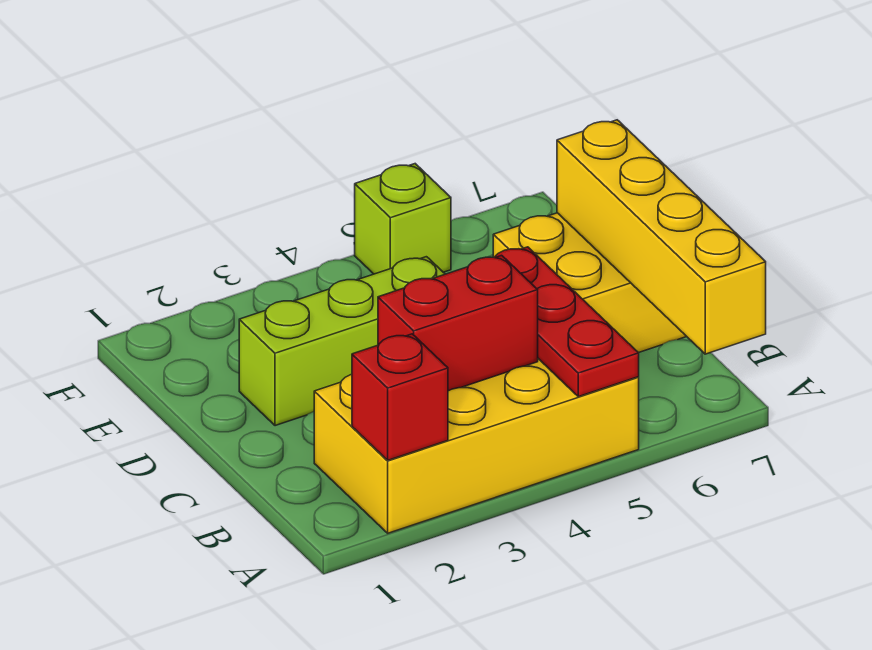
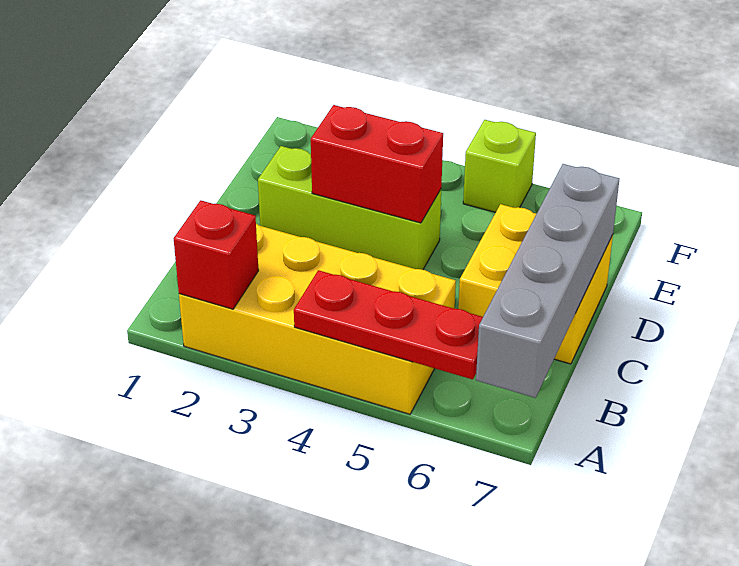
red plate A5:C5 level 2 -> red plate A4:A6 level 2
yellow brick A7:D7 level 2 -> grey brick A7:D7 level 2
red brick B3:B4 level 2 -> red brick D3:D4 level 2

